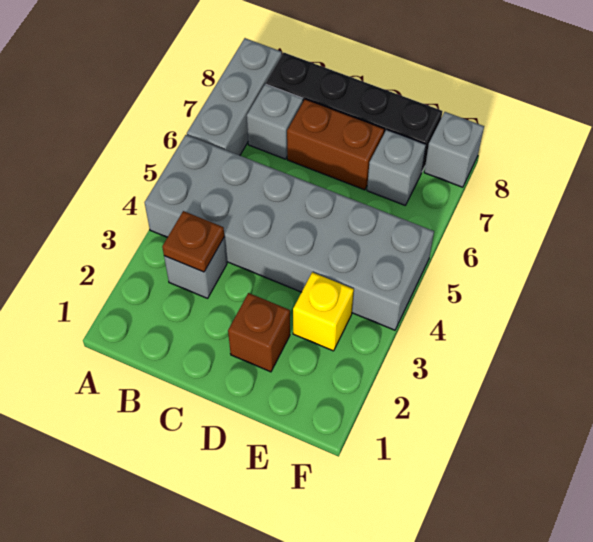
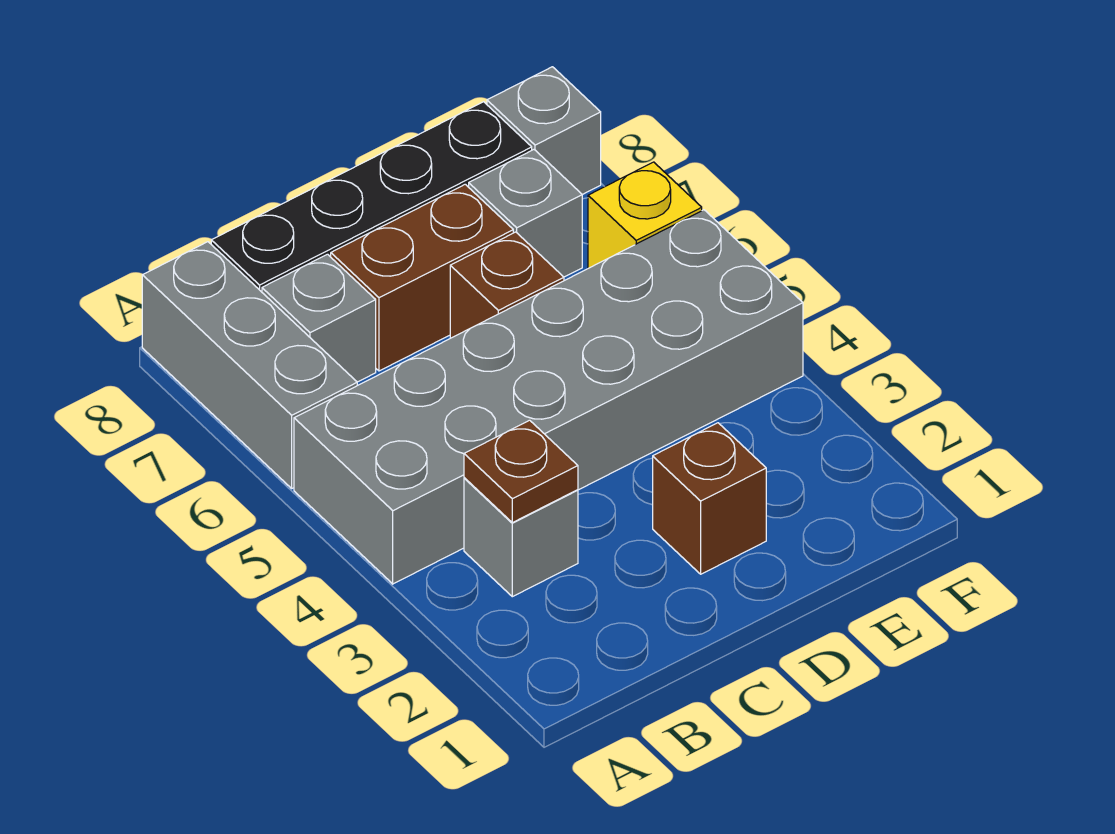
none -> brown brick D6 level 1
yellow brick E3 level 1 -> yellow brick F6 level 1

